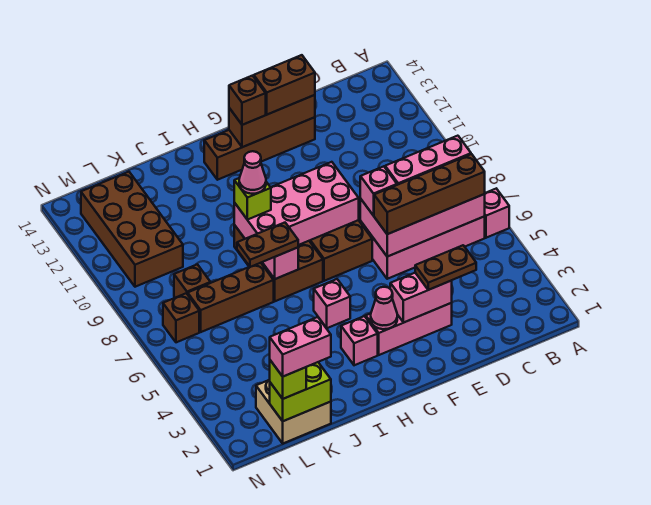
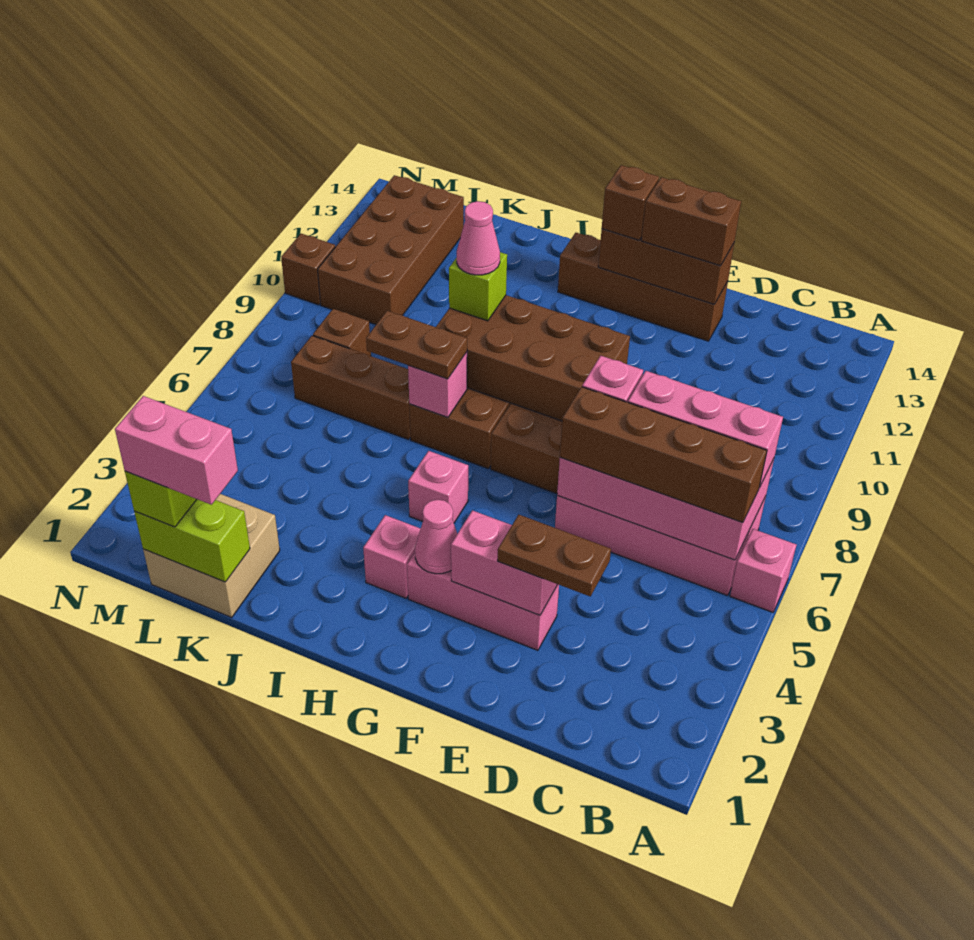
pink brick F8:I9 level 2 -> brown brick F8:I9 level 2
brown brick M7 level 1 -> brown brick N10 level 1

